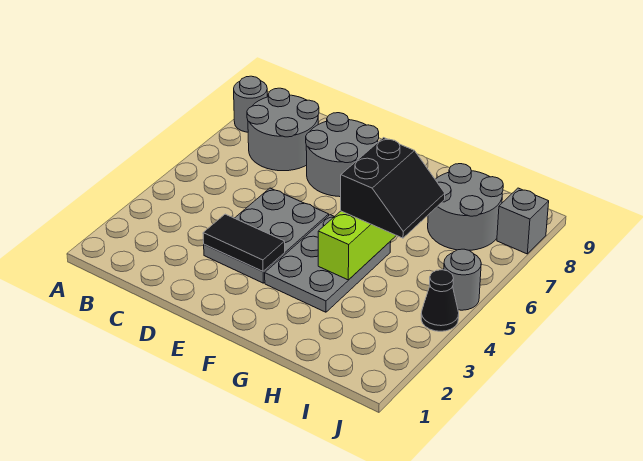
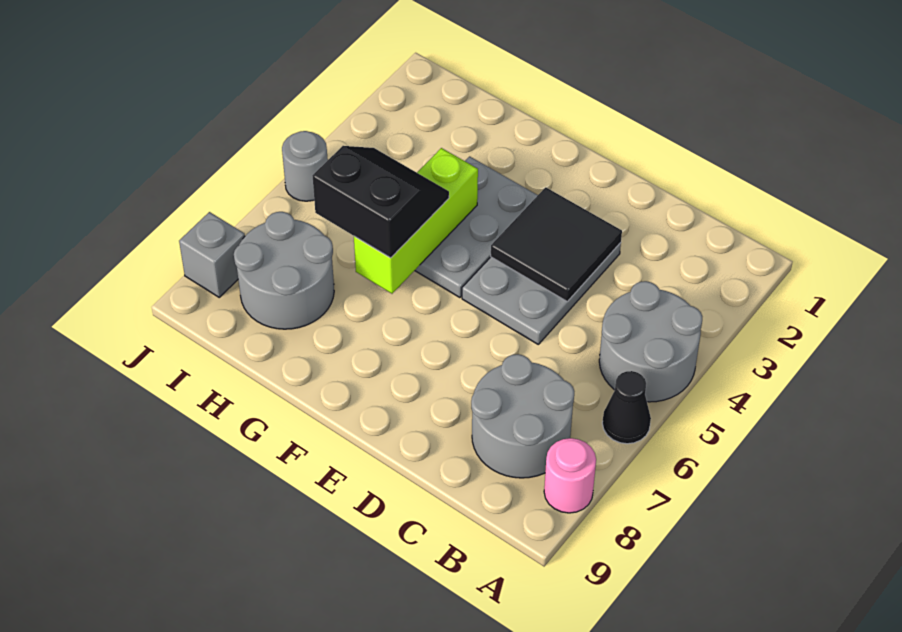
grey round brick A8 level 1 -> pink round brick A8 level 1
black tile D3:E3 level 2 -> black tile D3:E4 level 2
grey round brick D7:E8 level 1 -> grey round brick A4:B5 level 1
black slope G5:H6 level 3 top G -> black slope G5:H6 level 3 top 6
black cone J4 level 1 -> black cone A6 level 1

